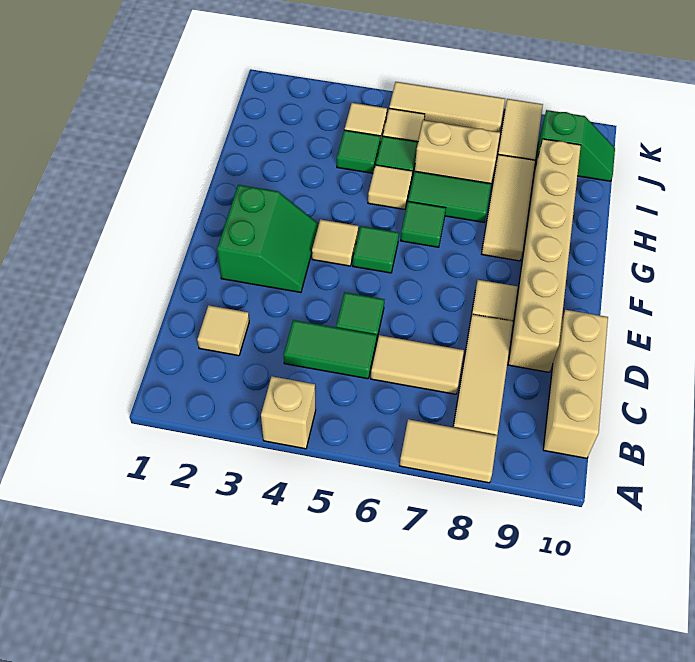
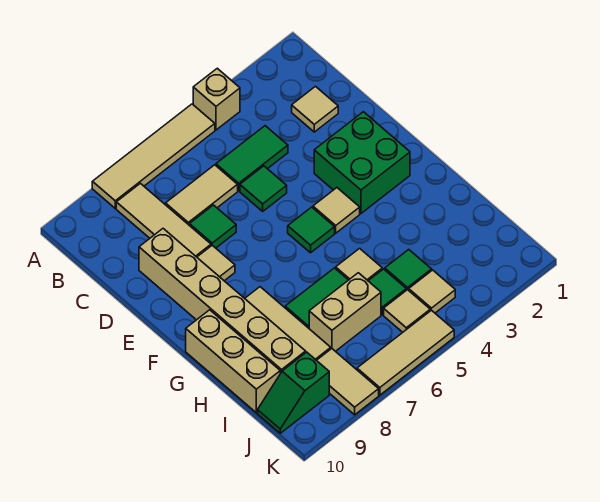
tan tile A7:A8 level 1 -> tan tile A5:A8 level 1
tan brick B10:D10 level 1 -> tan brick G10:I10 level 1
green slope E2:F3 level 1 top 2 -> green brick E2:F3 level 1
green tile G6 level 1 -> green tile D7 level 1

